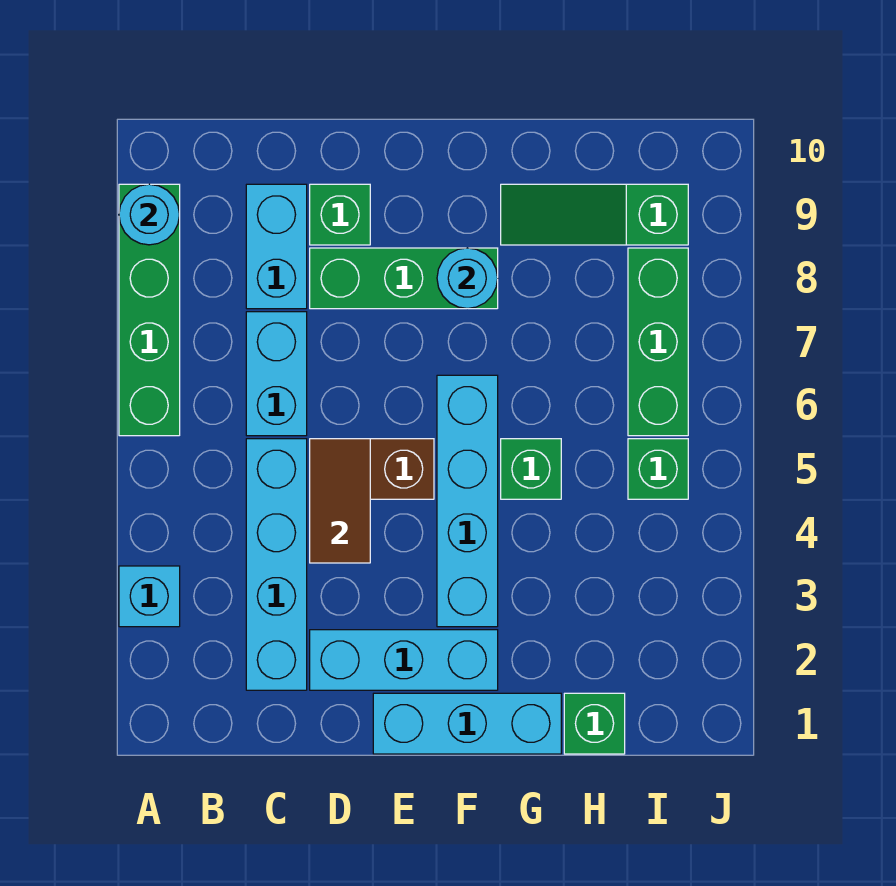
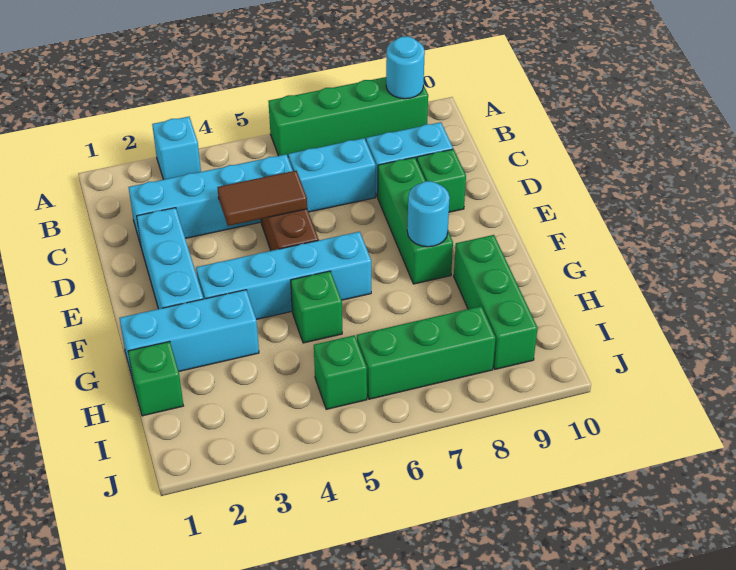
cyan brick E1:G1 level 1 -> cyan brick G1:G3 level 1
green slope G9:I9 level 1 top I -> green brick G9:I9 level 1

